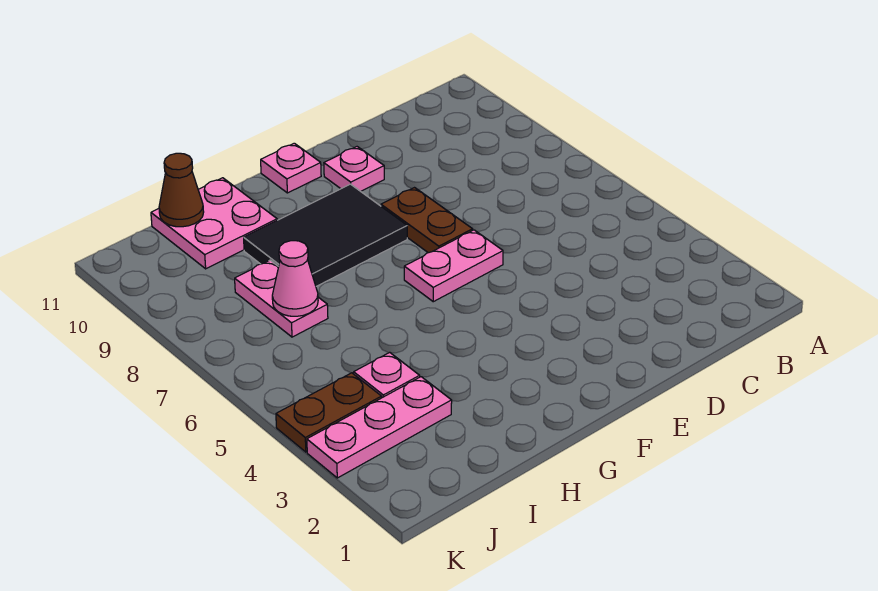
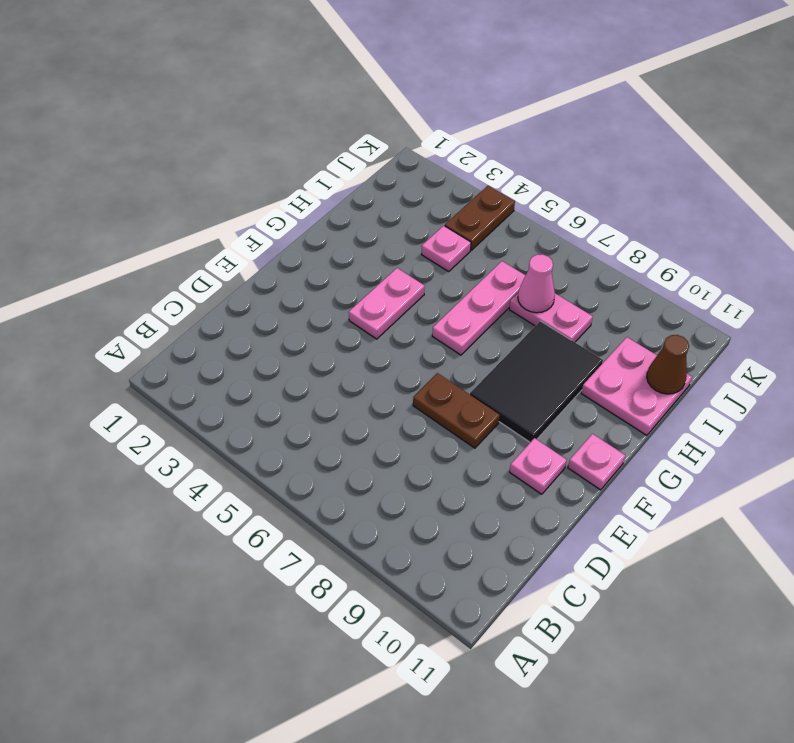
pink plate E6:F6 level 1 -> pink plate F4:G4 level 1
pink plate I3:K3 level 1 -> pink plate G6:I6 level 1

